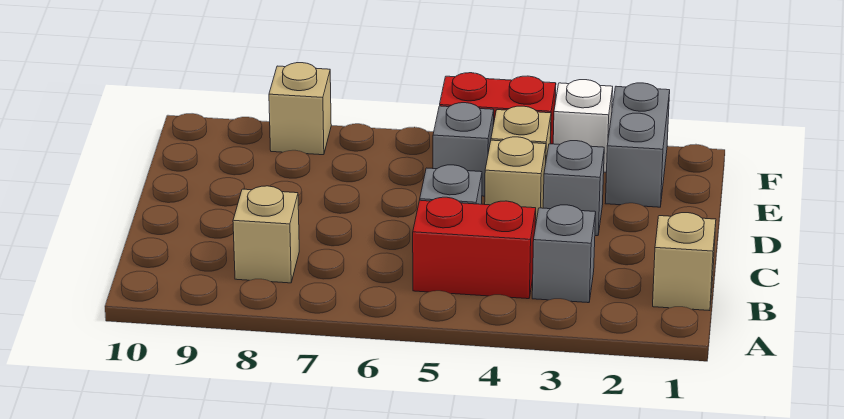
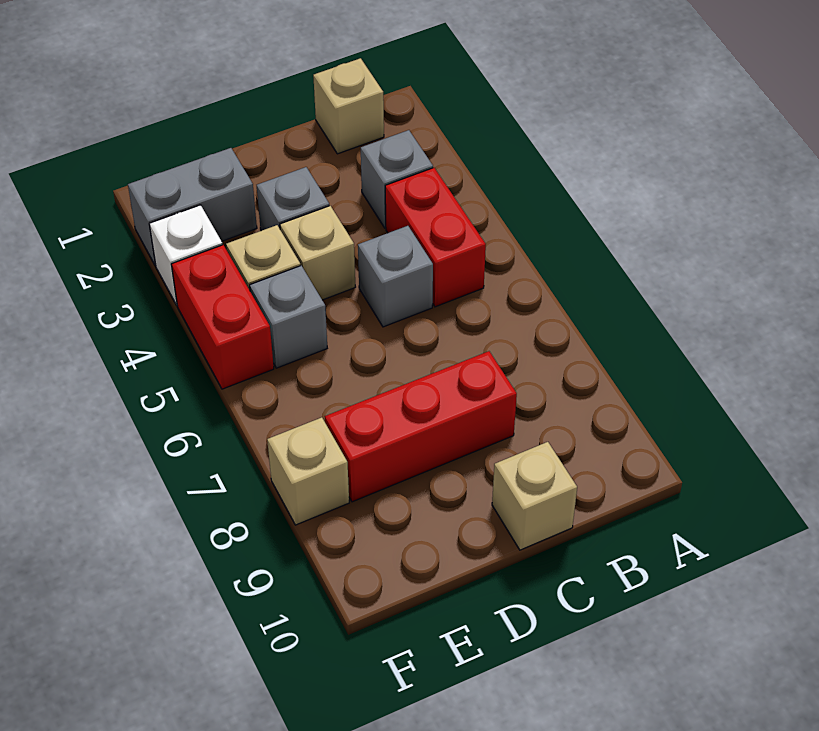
tan brick B8 level 1 -> tan brick C10 level 1
none -> red brick C8:E8 level 1

